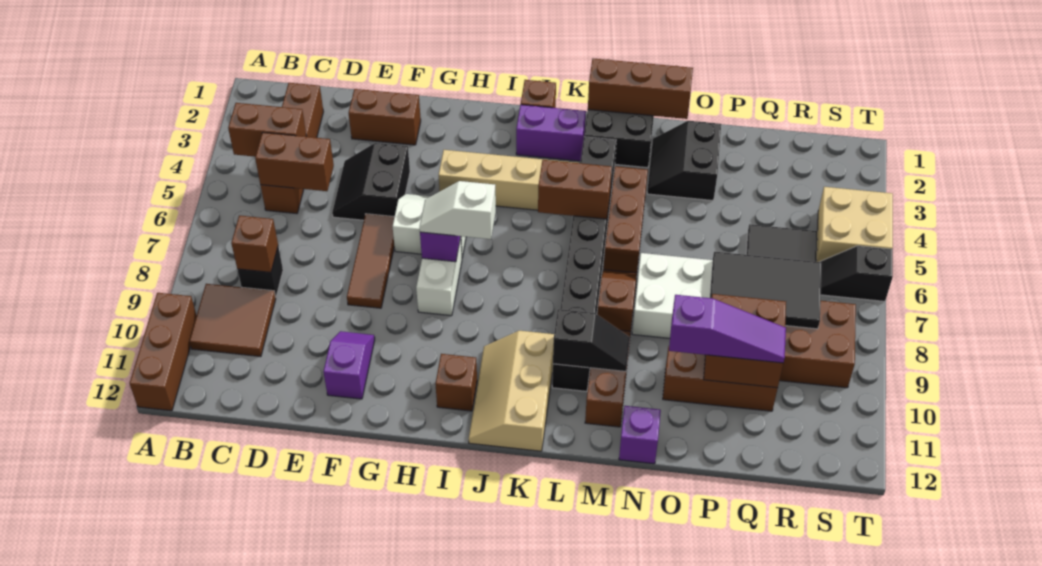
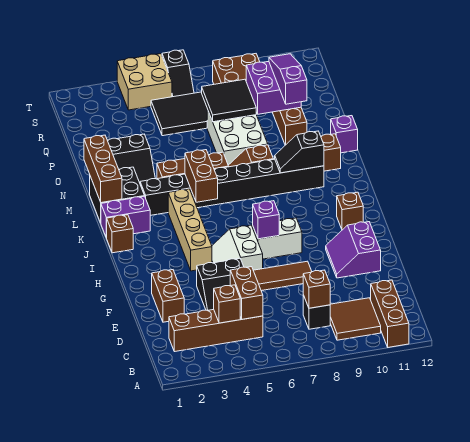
brown brick A10:A12 level 1 -> brown brick A11:C11 level 1
brown brick B4:C4 level 2 -> brown brick C4 level 2
purple slope F10:F11 level 1 top 11 -> purple slope F10:G11 level 1 top 11
white slope H7:I7 level 3 top I -> none
purple brick J2:K2 level 1 -> purple brick K1:K2 level 1
tan slope J10:K12 level 1 top K -> none
black slope L10:M10 level 2 top L -> black slope L9:L10 level 2 top 10
black tile P7:R8 level 2 -> black tile P7:Q8 level 2
brown brick P9:Q10 level 2 -> purple brick P9:Q10 level 2

